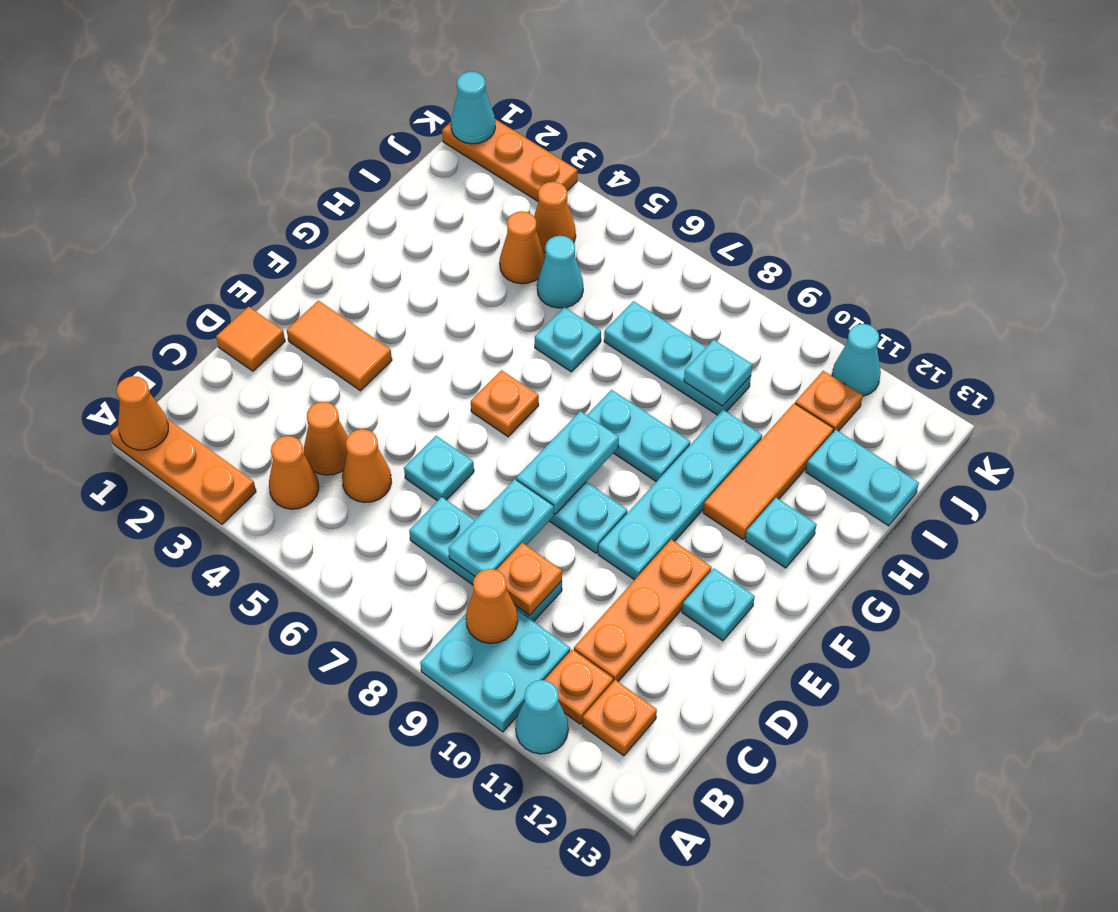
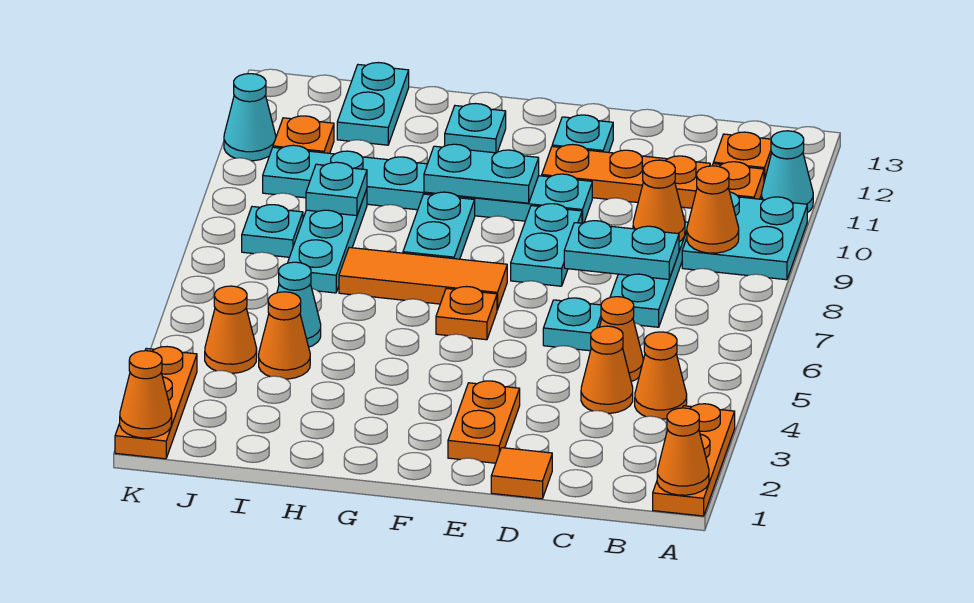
orange plate C9 level 2 -> orange cone C9 level 2
orange tile E2:E3 level 1 -> orange plate E2:E3 level 1
cyan plate E8:F8 level 2 -> cyan plate F10:G10 level 2
cyan plate E10:H10 level 1 -> cyan plate E10:J10 level 1
orange tile G11:I11 level 1 -> orange tile F7:H7 level 1
cyan plate H6 level 1 -> cyan plate J8 level 1
cyan cone K1 level 2 -> orange cone K1 level 2

